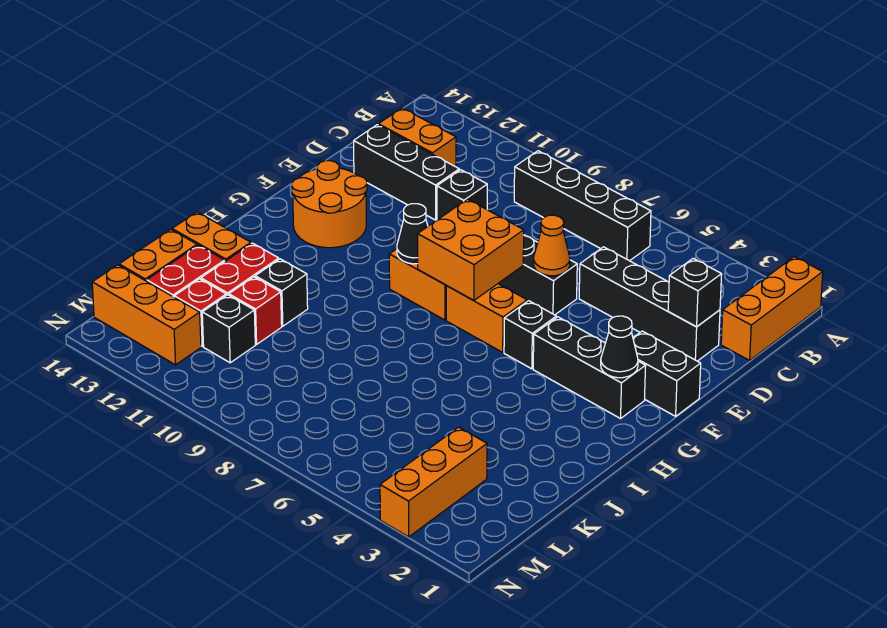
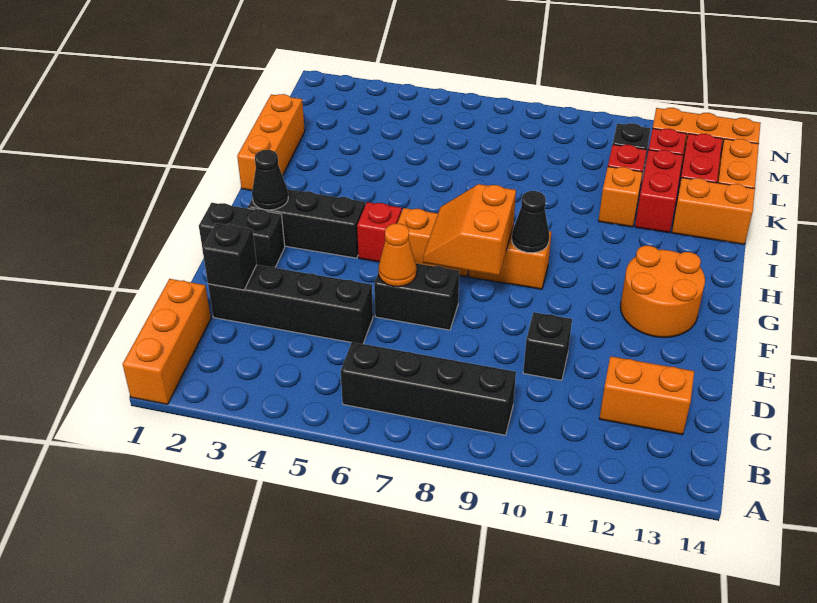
black brick D11:D13 level 1 -> none
orange brick F7:G8 level 2 -> orange slope F7:G8 level 2 top 8
black brick G5 level 1 -> red brick G5 level 1
black brick J11 level 1 -> orange brick J11 level 1
orange brick L3:N3 level 1 -> orange brick I1:K1 level 1

